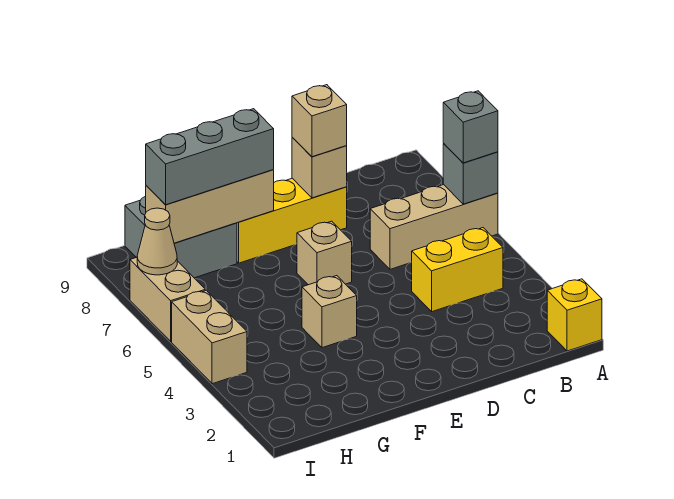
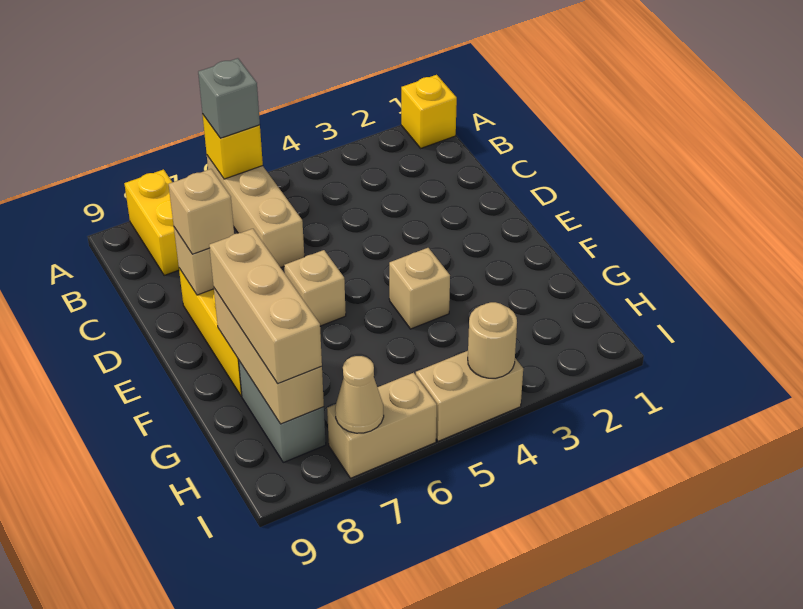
grey brick A6 level 2 -> yellow brick A6 level 2
yellow brick B4:C4 level 1 -> yellow brick A8:B8 level 1
grey brick F8:H8 level 3 -> tan brick F8:H8 level 3
grey brick G8:H9 level 1 -> grey brick G8:H8 level 1
none -> tan round brick I4 level 2

